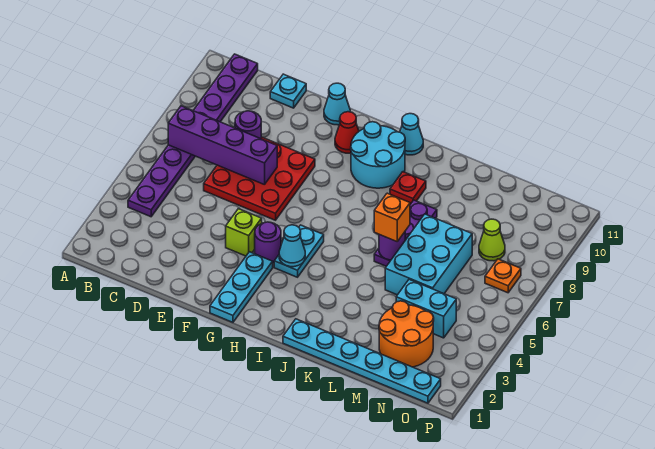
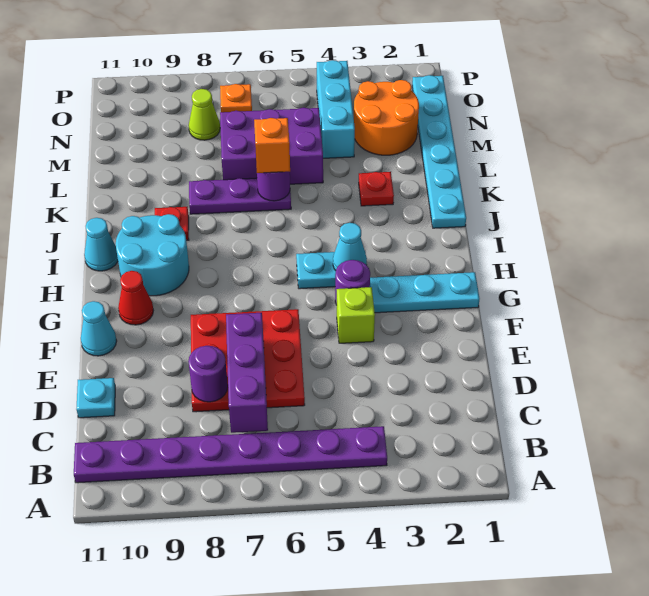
purple brick B7:E7 level 2 -> purple brick C7:E7 level 2
none -> red plate K3 level 1
cyan brick L5:M7 level 1 -> purple brick L5:M7 level 1
cyan brick M4:N4 level 1 -> cyan brick M4:O4 level 1

